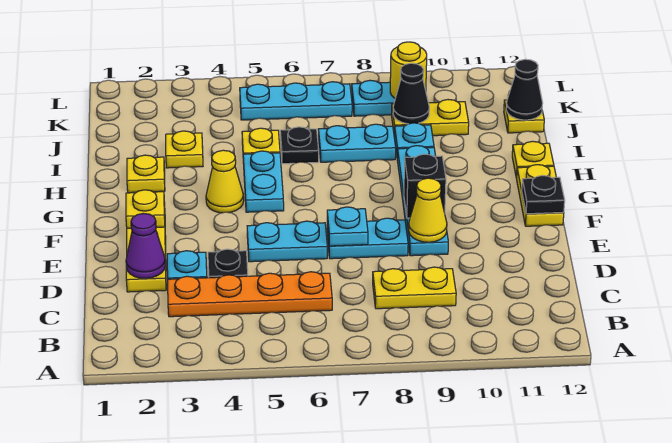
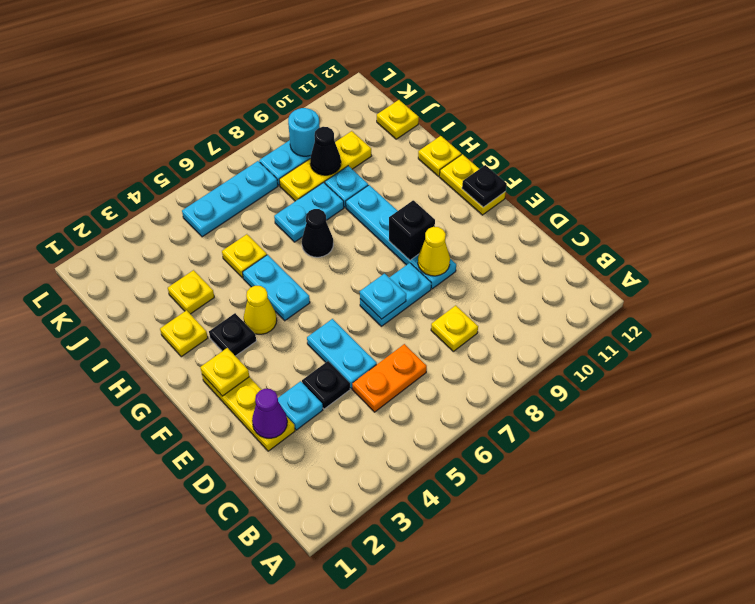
orange plate C3:C6 level 1 -> orange plate C5:C6 level 1
yellow plate C8:C9 level 1 -> yellow plate C8 level 1
cyan plate E5:E6 level 1 -> cyan plate D5:E5 level 1
black plate I6 level 1 -> black plate G3 level 1
yellow plate J9:J10 level 1 -> yellow plate J8:J10 level 1
black cone J12 level 2 -> black cone H7 level 1
yellow round brick K9 level 2 -> cyan round brick K9 level 2

